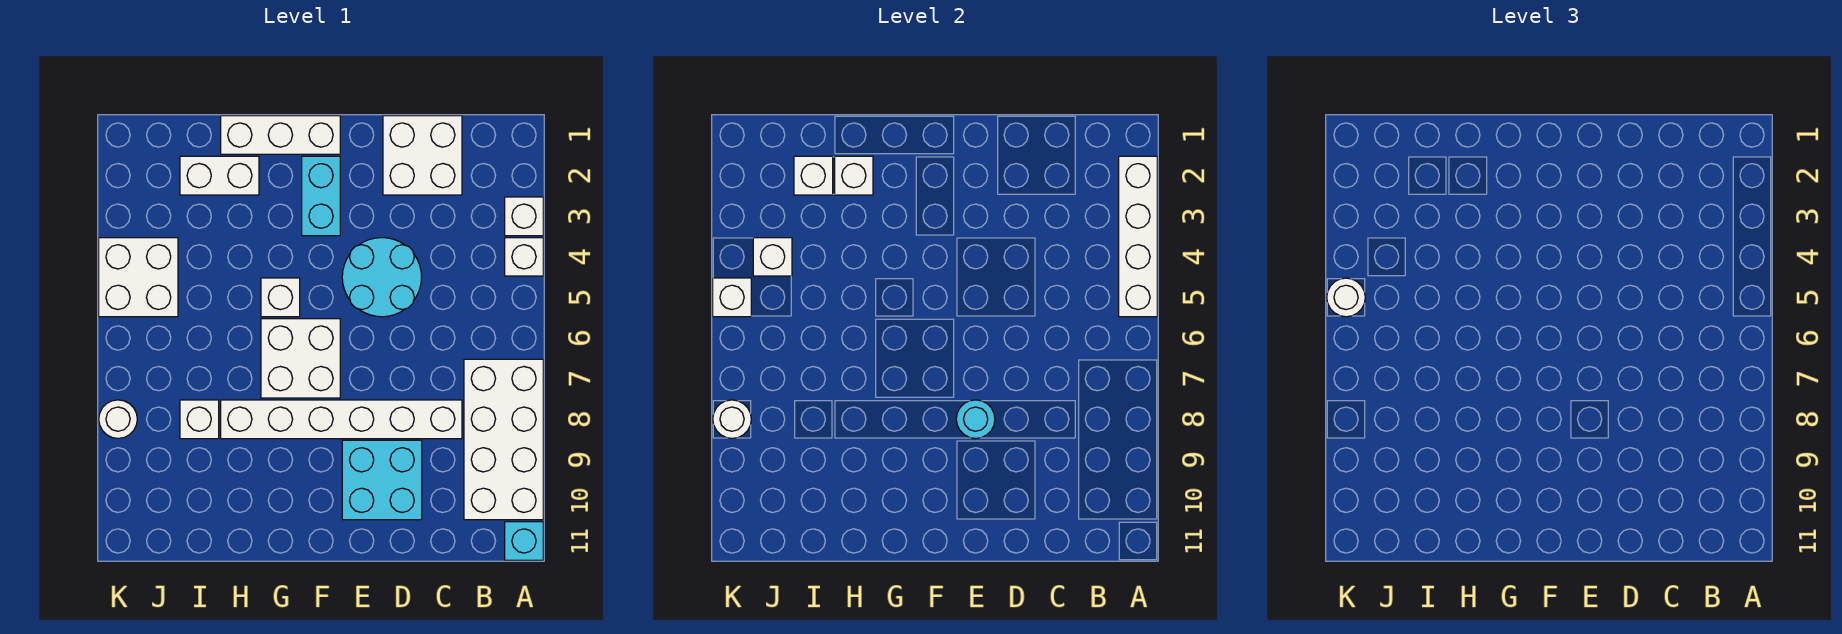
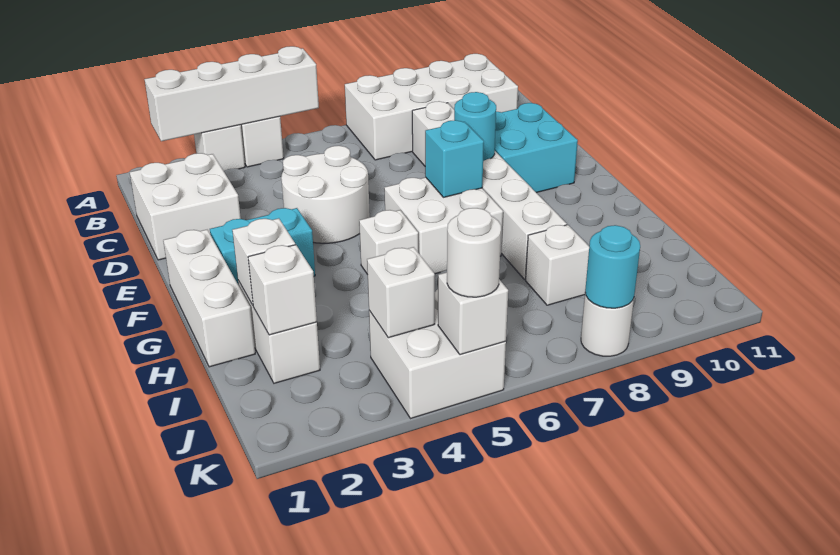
cyan brick A11 level 1 -> cyan brick F7 level 2
cyan round brick D4:E5 level 1 -> white round brick D4:E5 level 1
white round brick K8 level 2 -> cyan round brick K8 level 2

